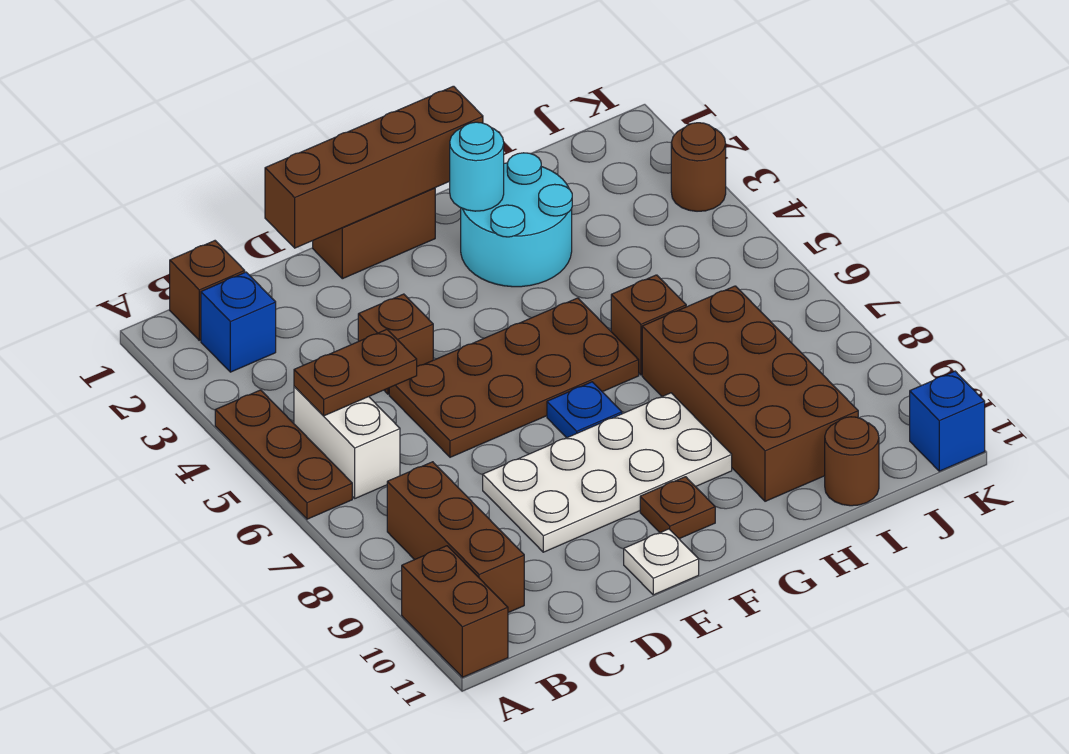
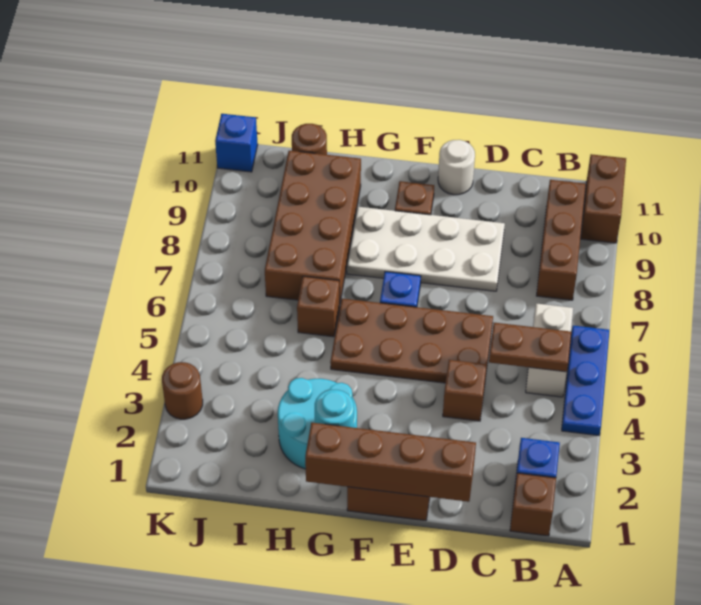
brown plate A4:A6 level 1 -> blue plate A4:A6 level 1
white plate E11 level 1 -> white round brick E11 level 1

